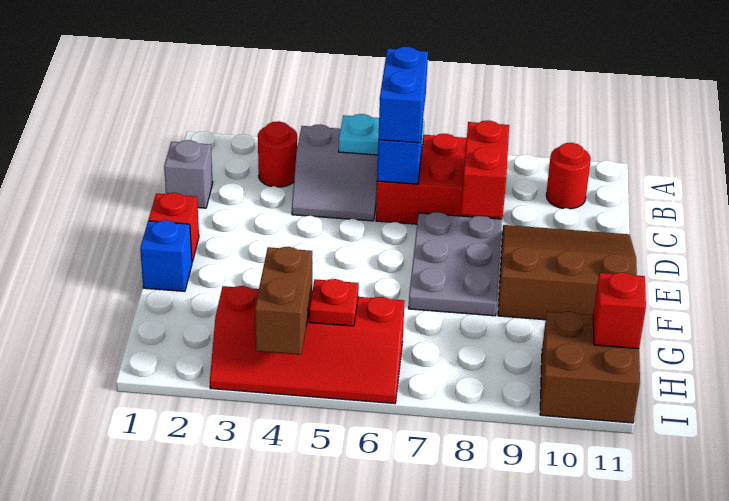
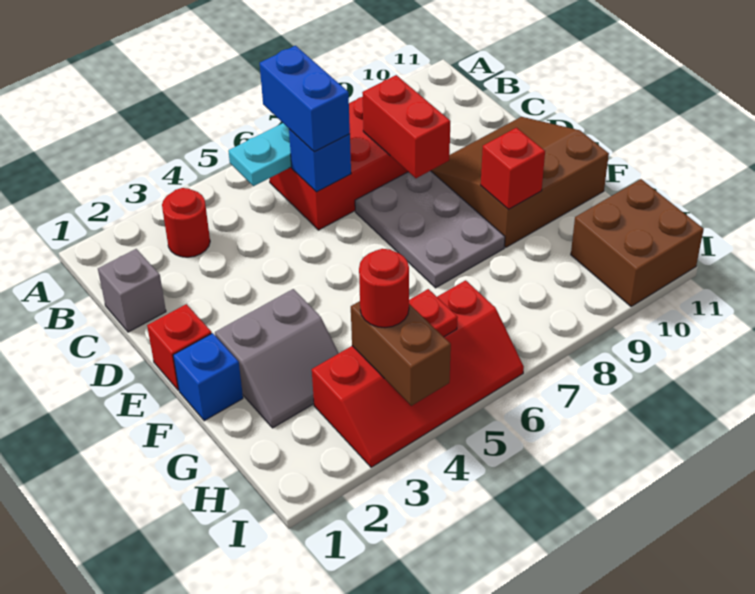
grey slope B4:C5 level 1 top B -> grey slope F2:G3 level 1 top F
red round brick B10 level 1 -> red round brick H4 level 3
red brick H11 level 2 -> red brick F9 level 2

